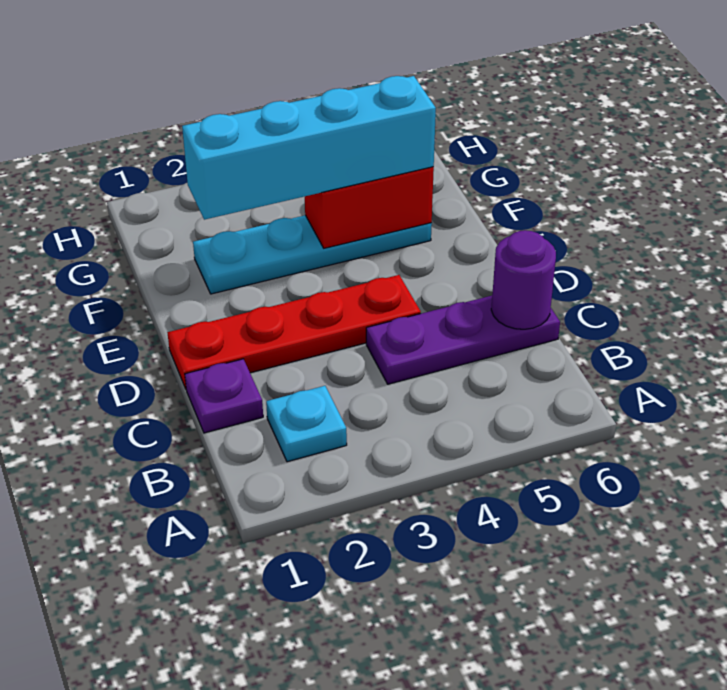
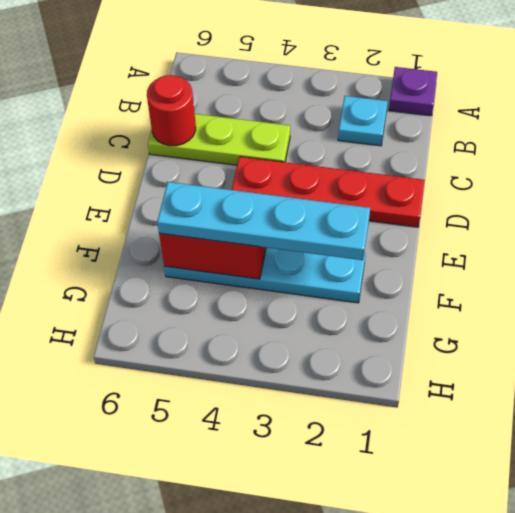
purple plate C1 level 1 -> purple plate A1 level 1
purple plate C4:C6 level 1 -> lime plate C4:C6 level 1
purple round brick C6 level 2 -> red round brick C6 level 2
cyan brick F2:F5 level 3 -> cyan plate F2:F5 level 3

